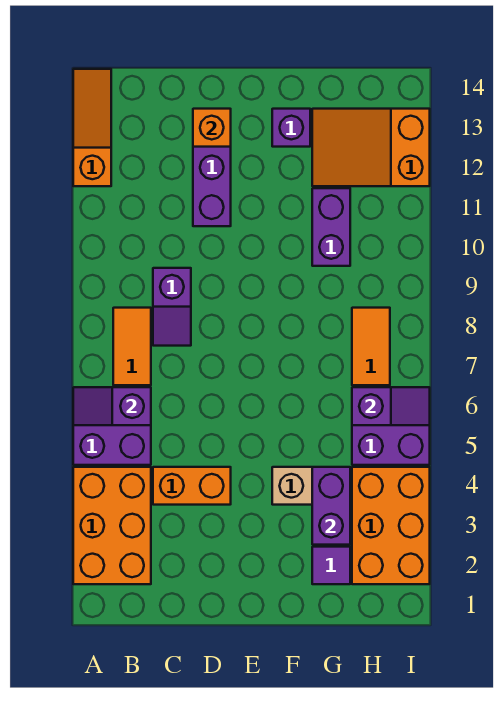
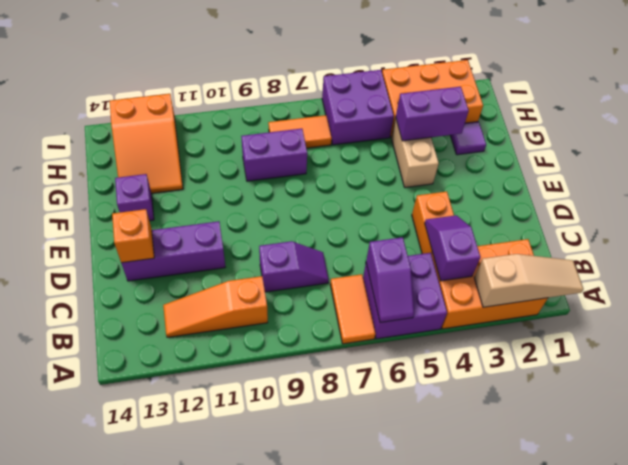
none -> tan slope A1:A3 level 2 top 3
orange slope A12:A14 level 1 top 12 -> orange slope B10:B12 level 1 top 10
orange tile B7:B8 level 1 -> orange tile A7:B7 level 1
purple brick G10:G11 level 1 -> purple brick G8:G9 level 1
purple slope H6:I6 level 2 top H -> purple slope B4:C4 level 2 top B

